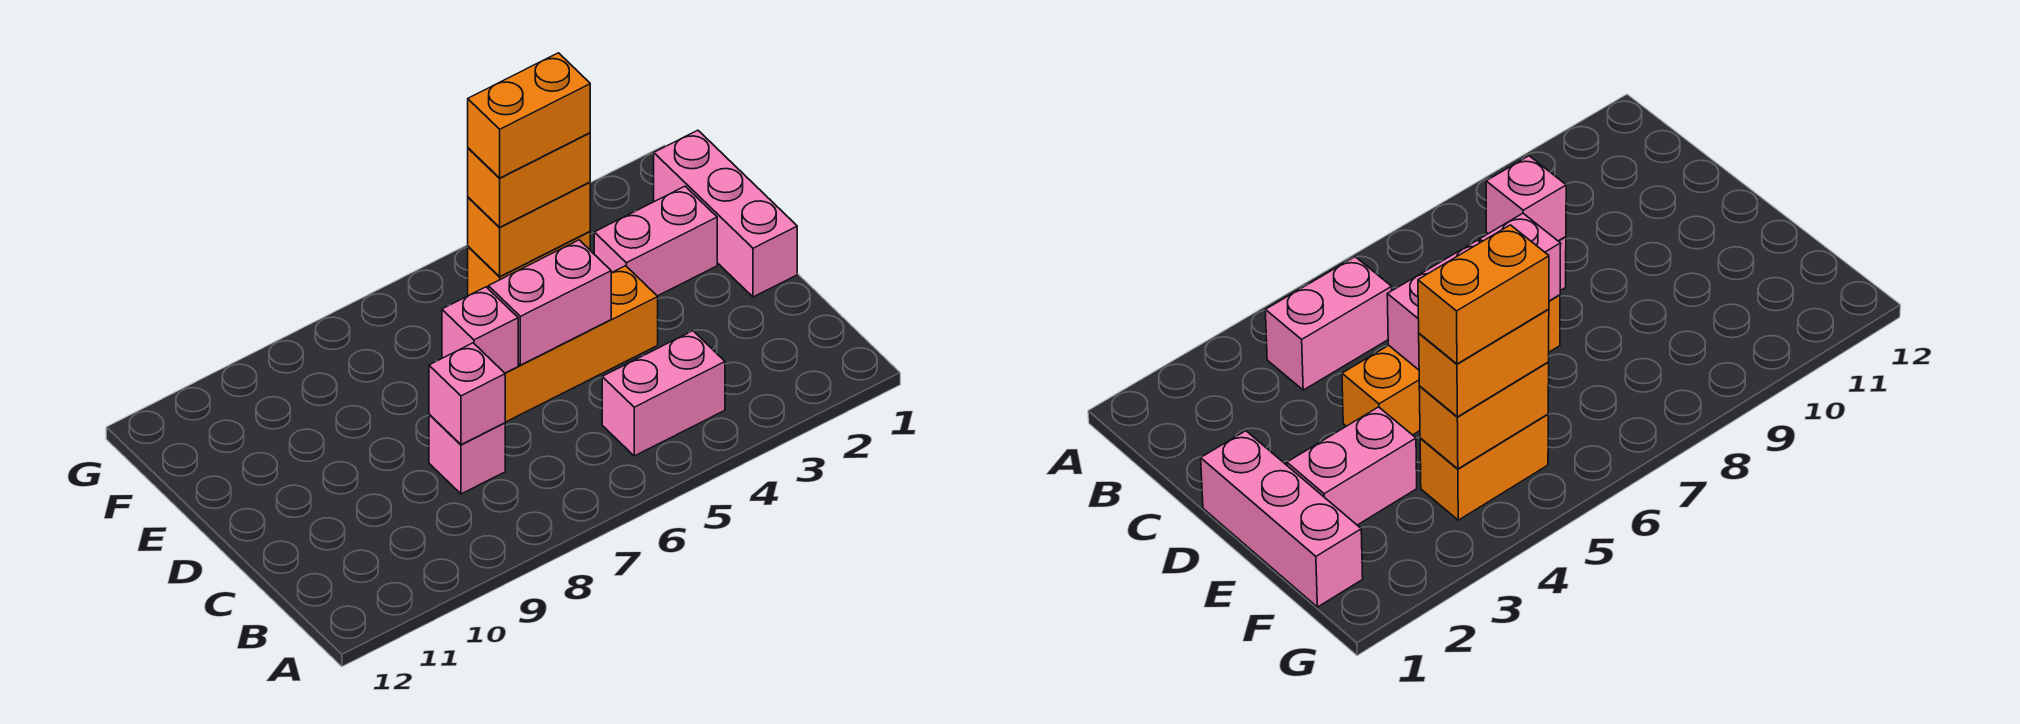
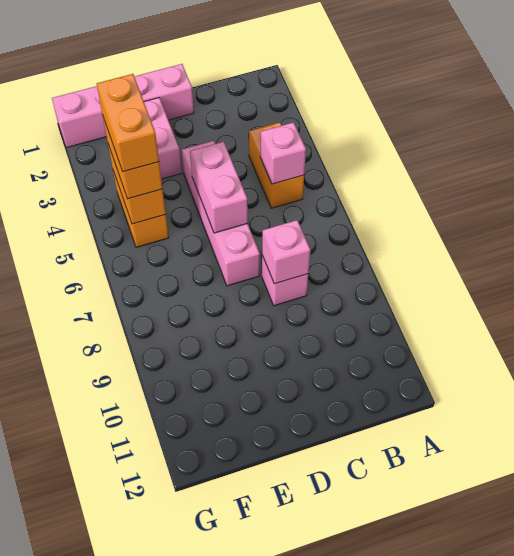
pink brick B4:B5 level 1 -> orange brick B4:B5 level 1
pink brick D1:F1 level 1 -> pink brick D1:G1 level 1
orange brick D4:D7 level 1 -> pink brick D4:D7 level 1
pink brick D7 level 2 -> pink brick B5 level 2

